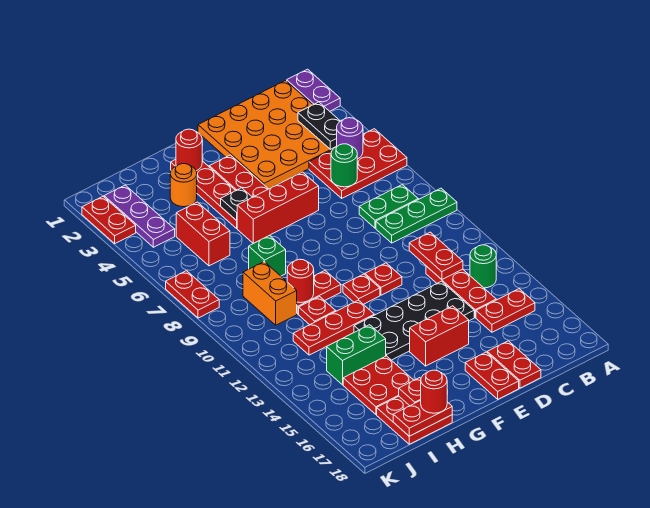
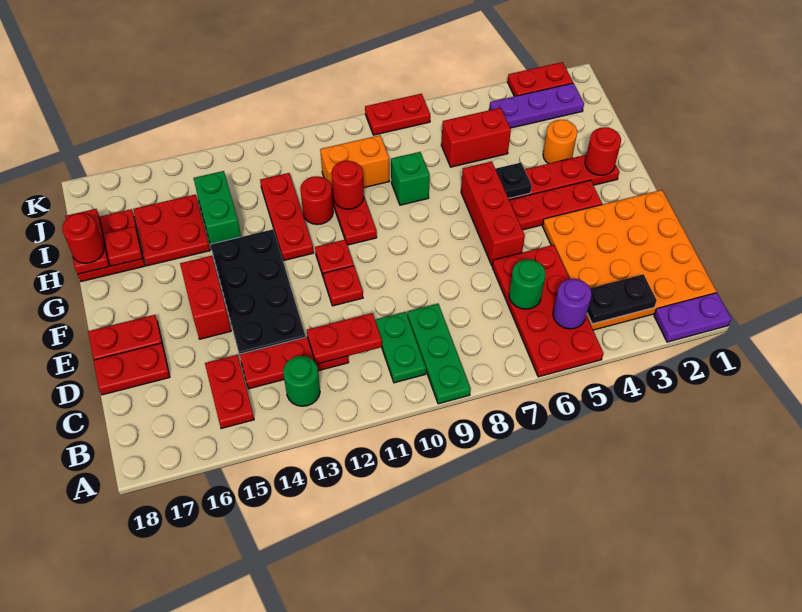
red plate A5:C6 level 1 -> red plate A5:D6 level 1
green plate B8:C8 level 1 -> green plate B10:C10 level 1
red plate H11 level 1 -> red round brick H11 level 1

